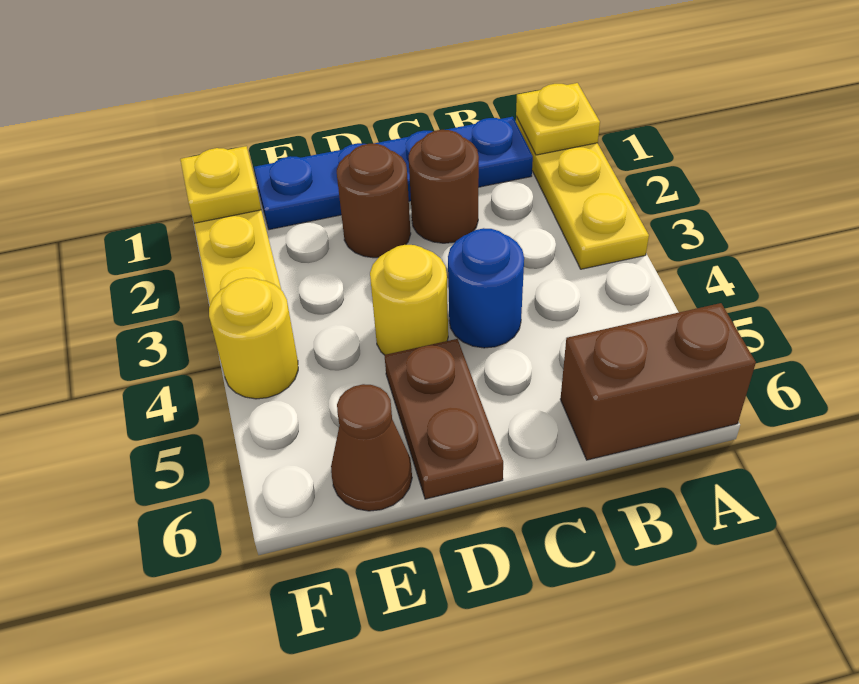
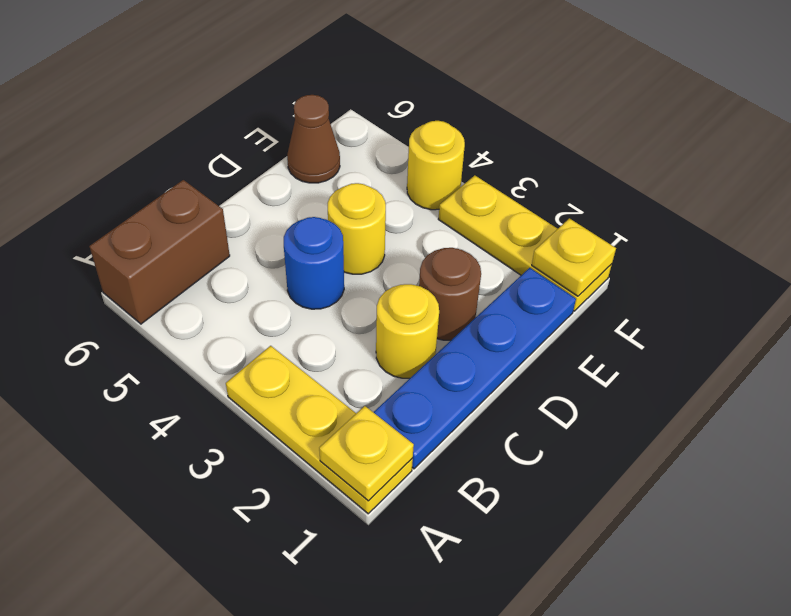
brown round brick C2 level 1 -> yellow round brick C2 level 1
brown plate D5:D6 level 1 -> none

